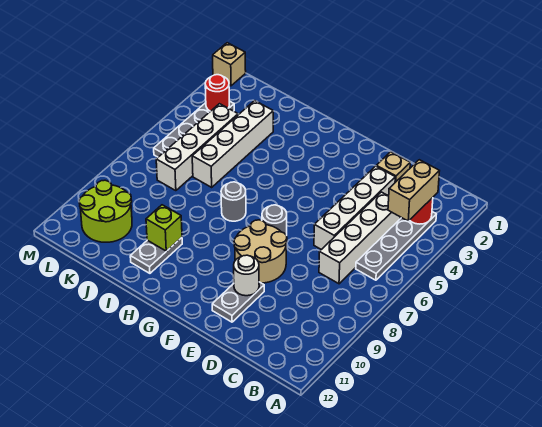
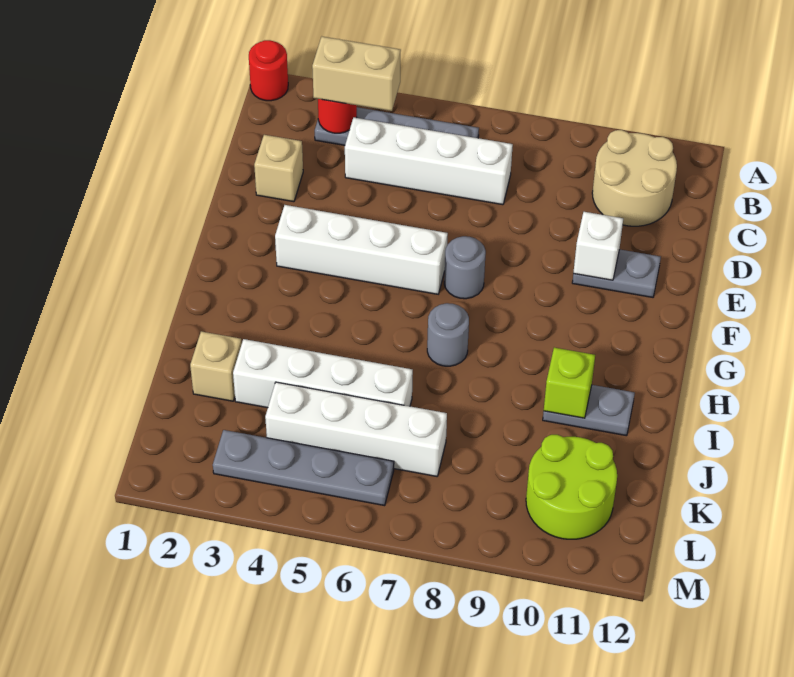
white brick D3:D6 level 1 -> white brick F3:F6 level 1
tan round brick E8:F9 level 1 -> tan round brick B10:C11 level 1
white round brick E10 level 2 -> white brick E10 level 2
red round brick L3 level 2 -> red round brick A1 level 1
tan brick M1 level 1 -> tan brick J2 level 1

